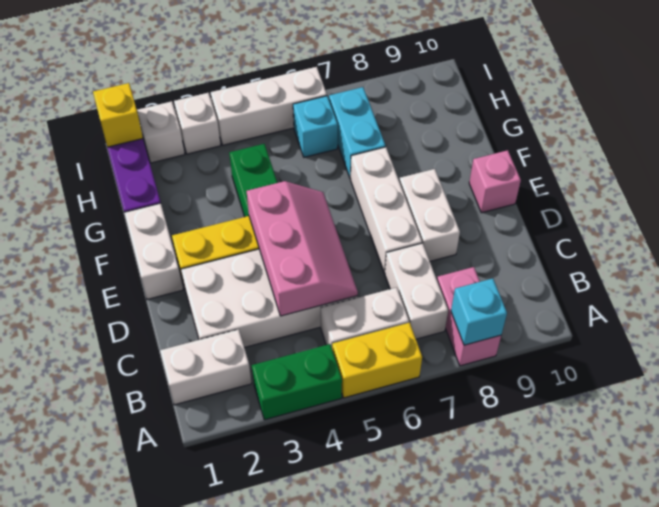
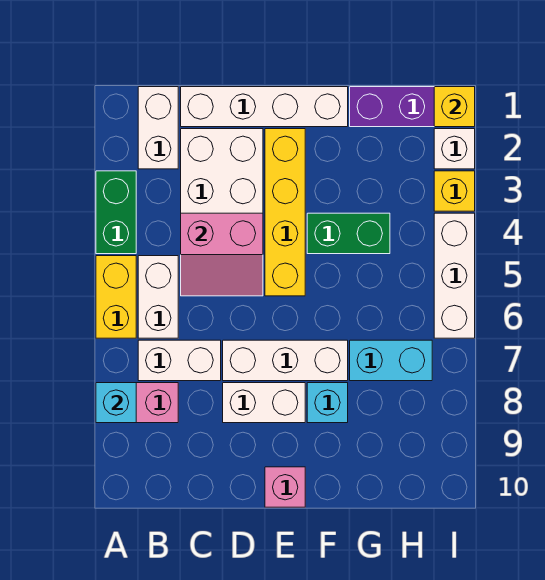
pink slope C4:E5 level 2 top 4 -> pink slope C4:D5 level 2 top 4
white brick E1:F1 level 1 -> white brick C1:F1 level 1
cyan brick H6 level 1 -> cyan brick F8 level 1
white brick I3 level 1 -> yellow brick I3 level 1

